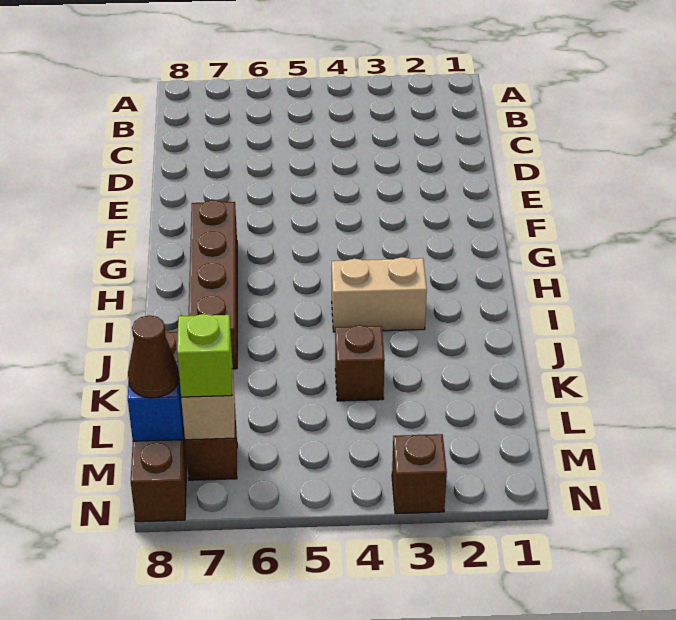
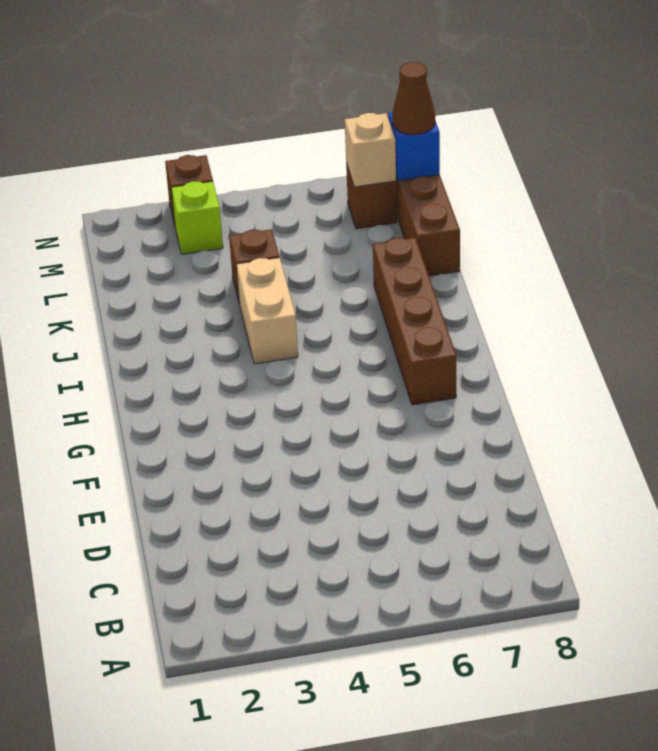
tan brick I3:I4 level 1 -> tan brick I4:J4 level 1
lime brick M7 level 3 -> lime brick M3 level 1

